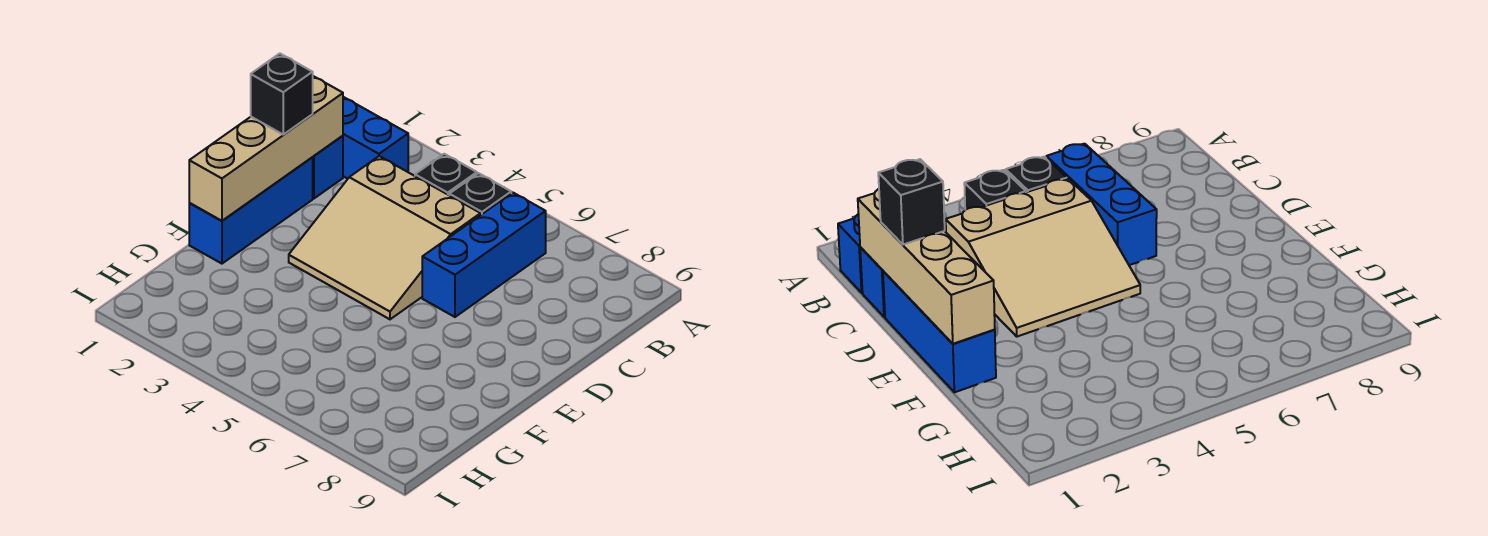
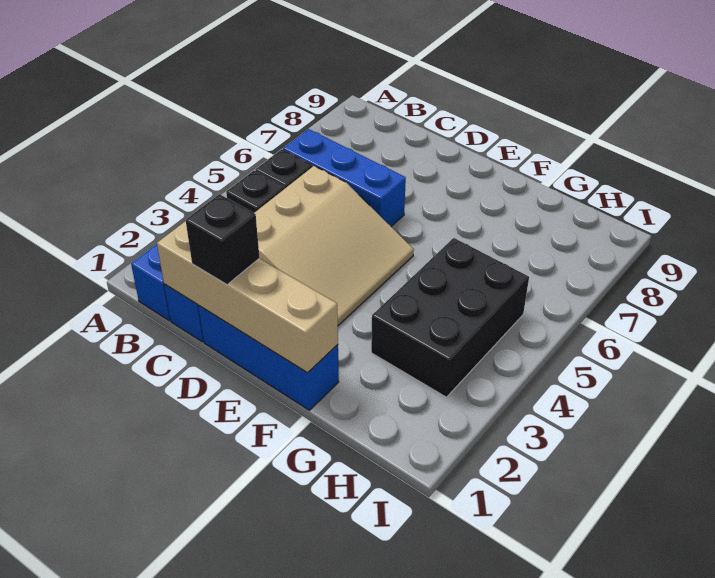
none -> black brick G3:H5 level 1

